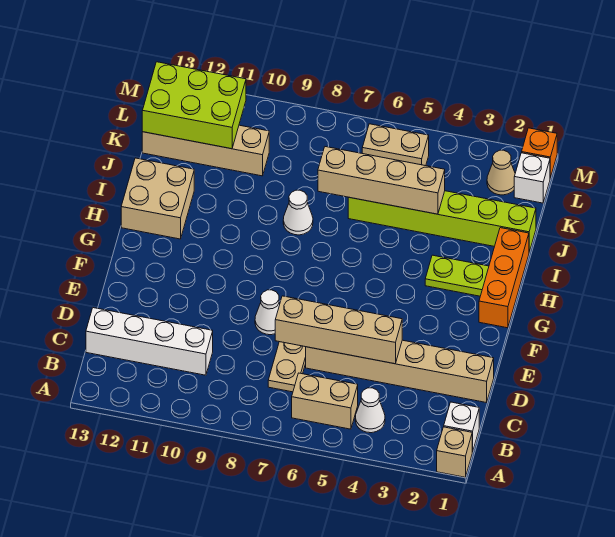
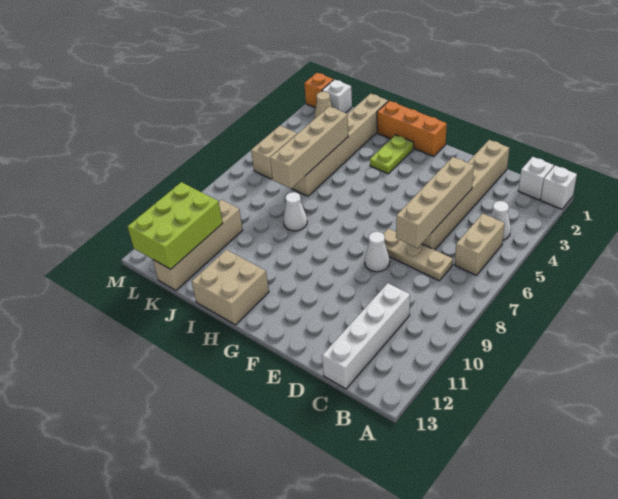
tan brick A1 level 1 -> white brick A1 level 1
lime brick J1:J6 level 1 -> tan brick J1:J6 level 1

